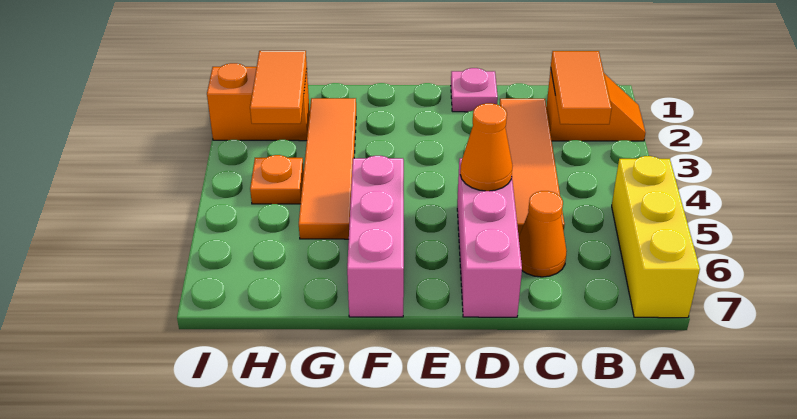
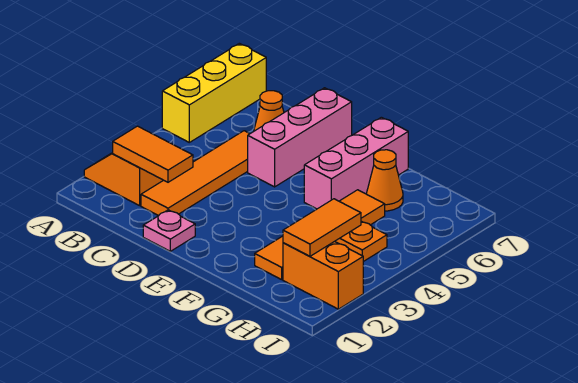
orange tile B2:B3 level 2 -> orange tile B2:C2 level 2
orange cone D5 level 2 -> orange cone G6 level 1

